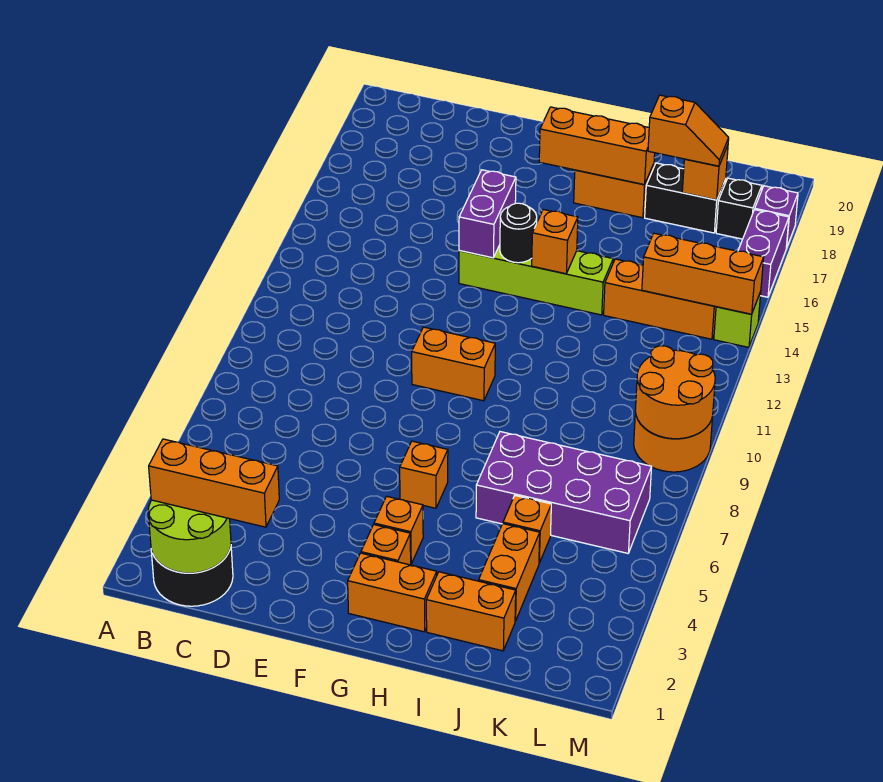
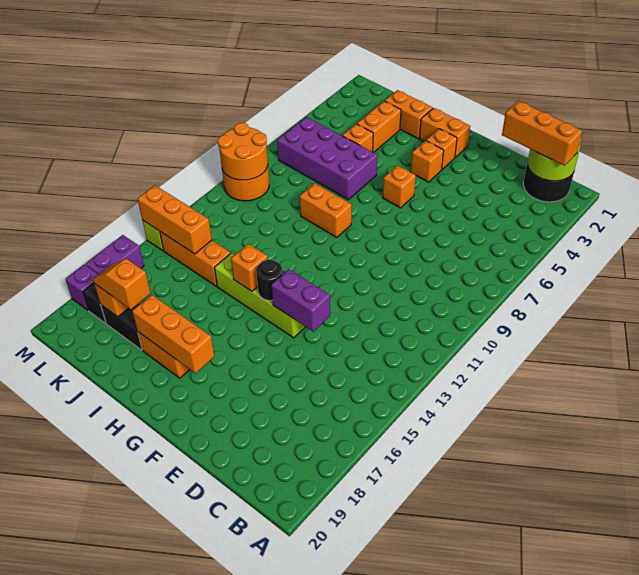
orange brick F10:G10 level 1 -> orange brick H9:I9 level 1
purple brick F14:F15 level 2 -> purple brick E14:F14 level 2

